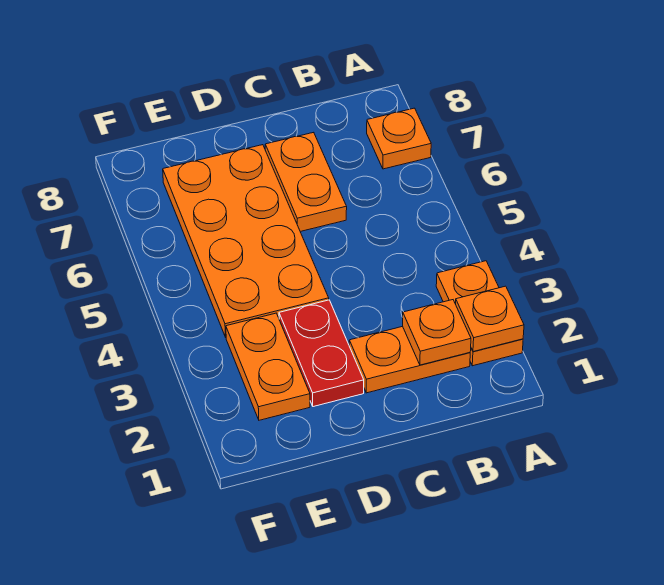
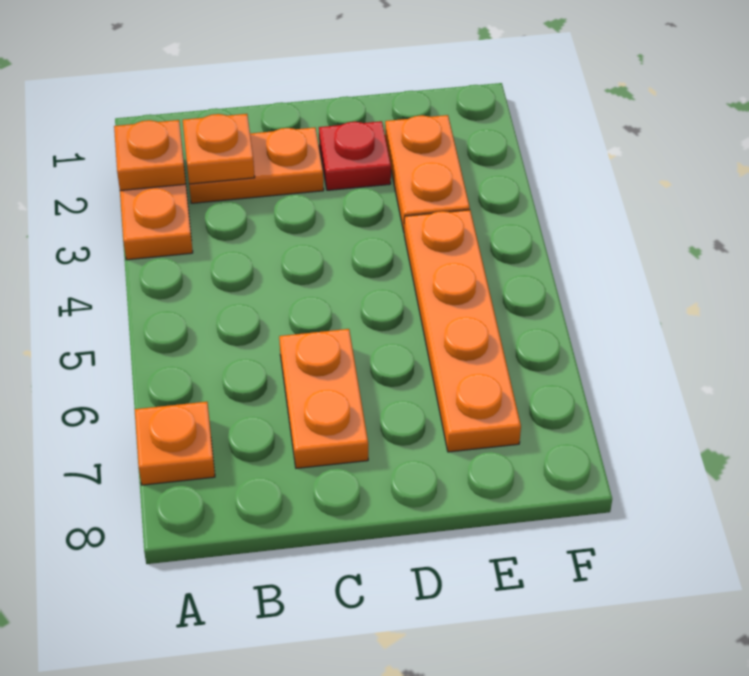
red plate D2:D3 level 1 -> red plate D2 level 1
orange plate D4:E7 level 1 -> orange plate E4:E7 level 1

